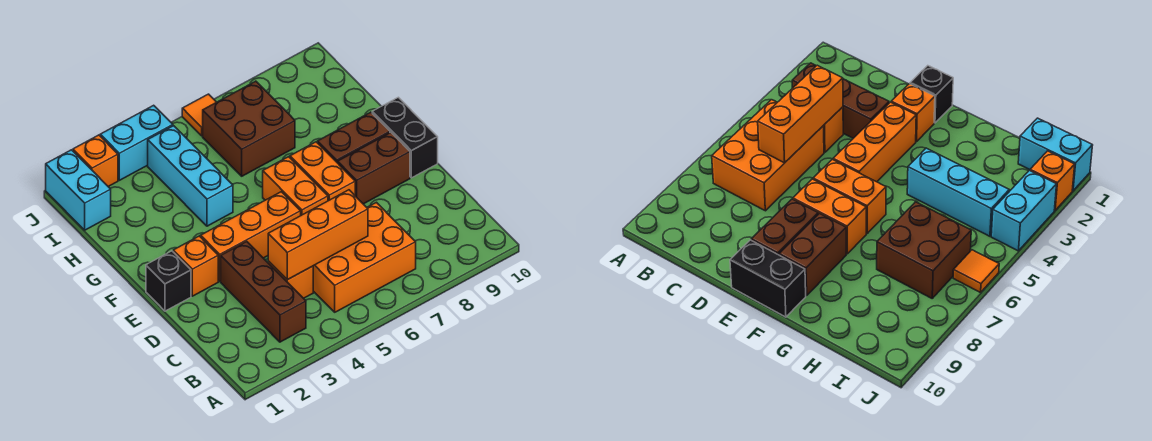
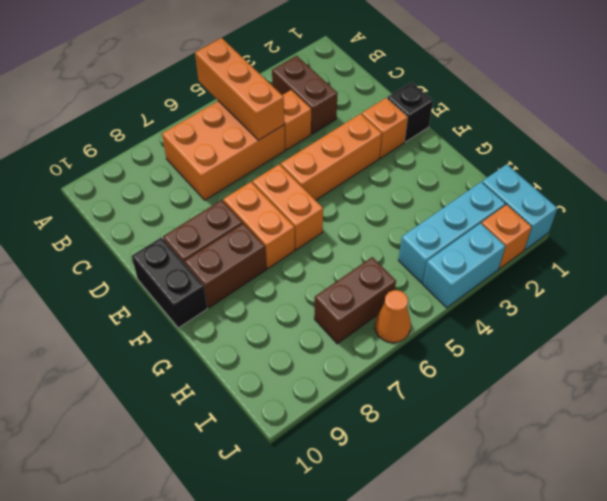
brown brick B3:D3 level 1 -> brown brick B3:C3 level 1
orange brick C4:C6 level 2 -> orange brick A5:C5 level 2
cyan brick G4:I4 level 1 -> cyan brick I2:I4 level 1
brown brick H6:I7 level 1 -> brown brick I6:I7 level 1
orange tile J6 level 1 -> orange cone J6 level 1

